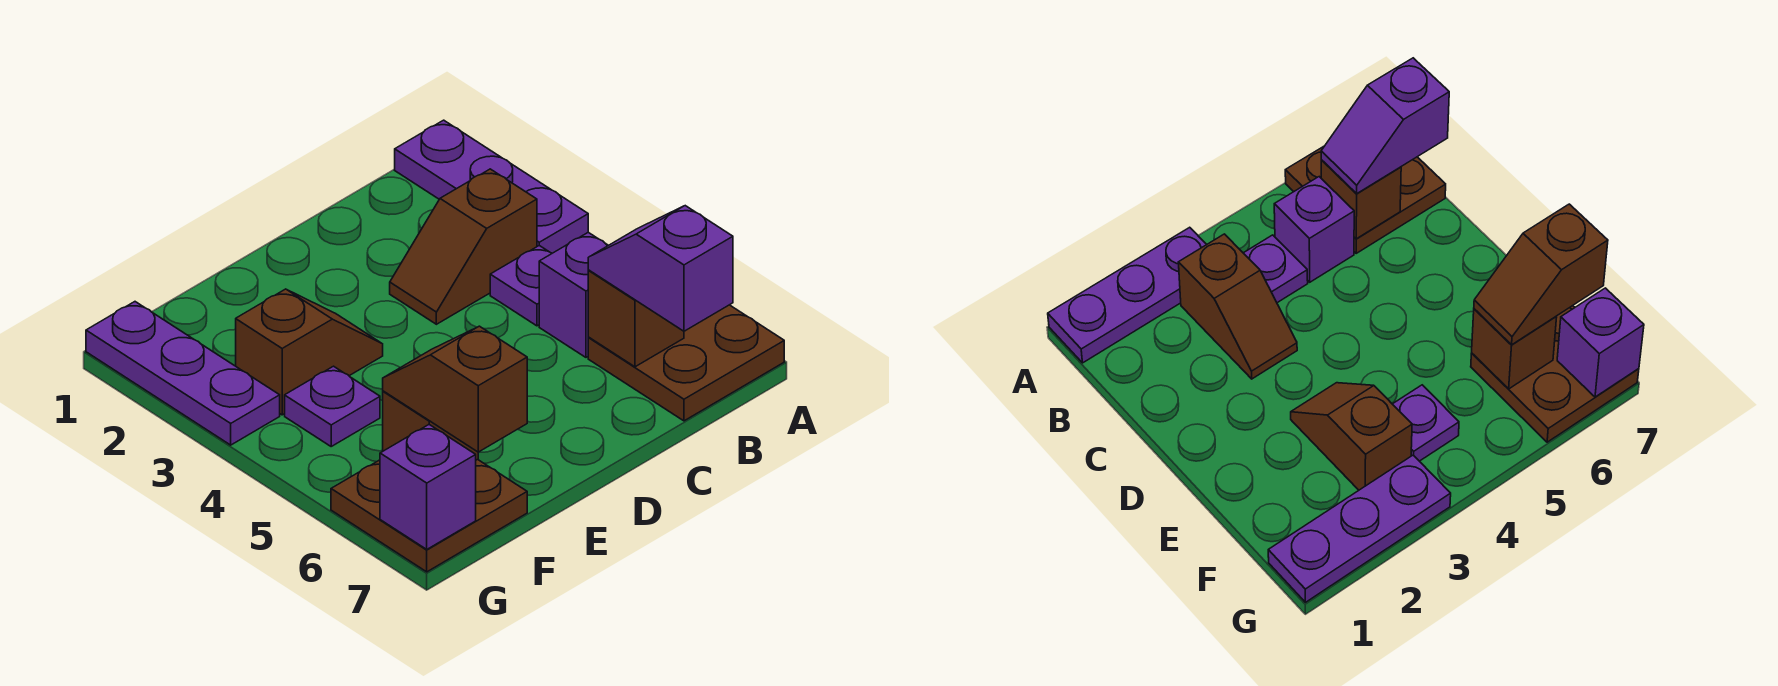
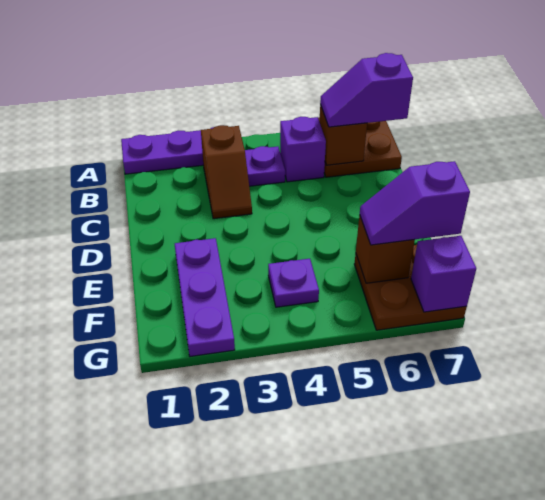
brown slope E3:F3 level 1 top F -> none
brown slope F6:F7 level 3 top 7 -> purple slope F6:F7 level 3 top 7
purple plate G1:G3 level 1 -> purple plate E2:G2 level 1

